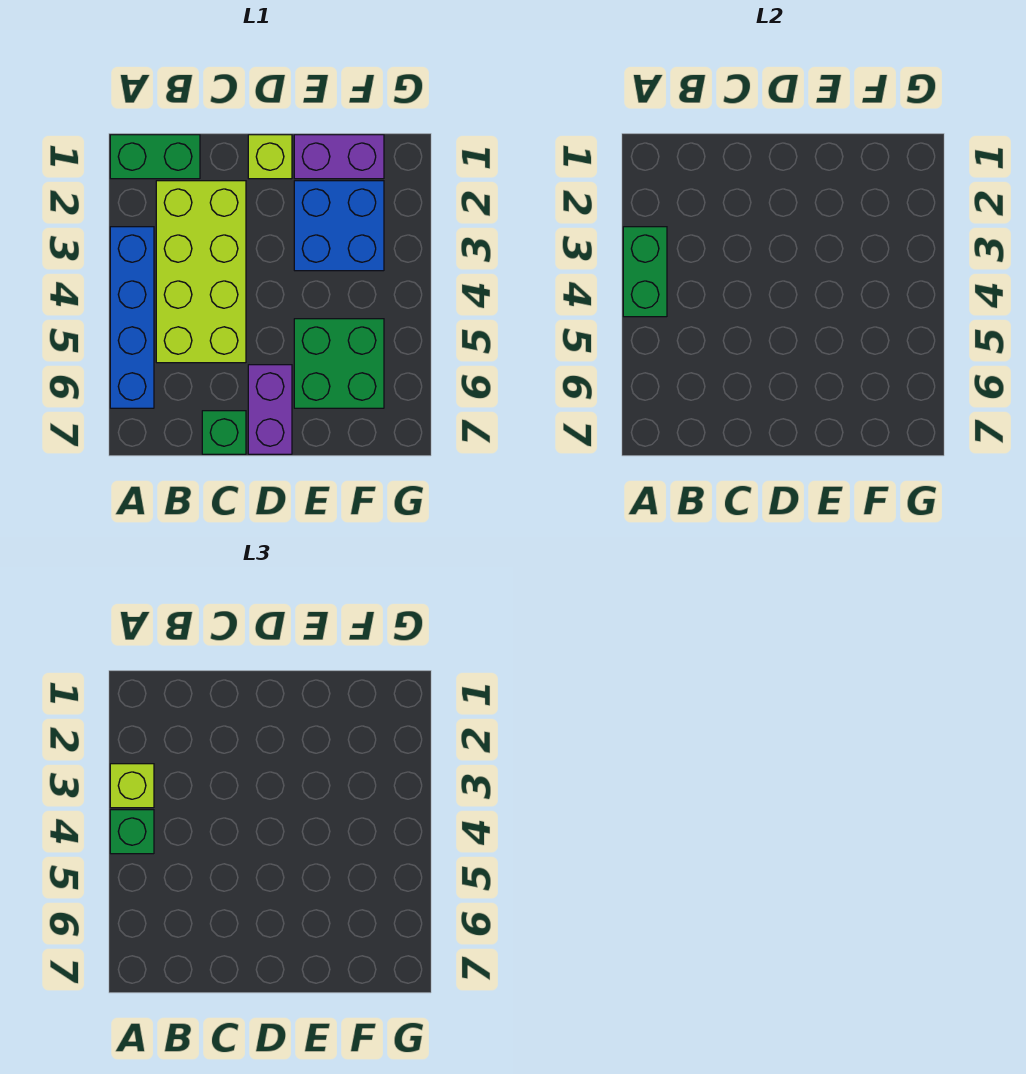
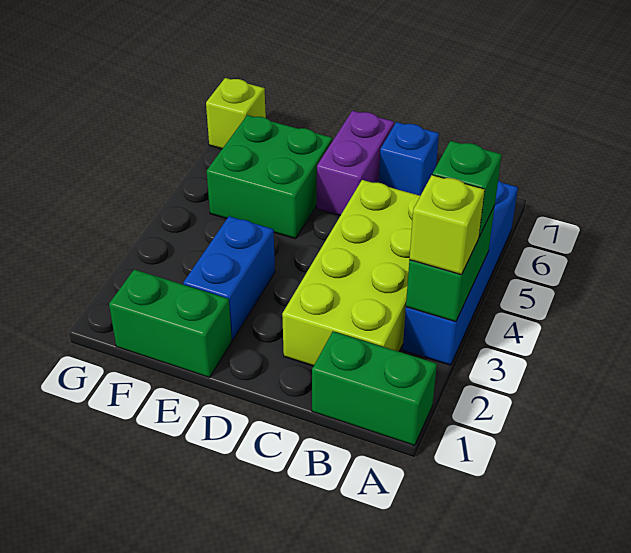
green brick C7 level 1 -> blue brick C7 level 1
lime brick D1 level 1 -> lime brick G7 level 1
purple brick E1:F1 level 1 -> green brick E1:F1 level 1
blue brick E2:F3 level 1 -> blue brick E2:E3 level 1

